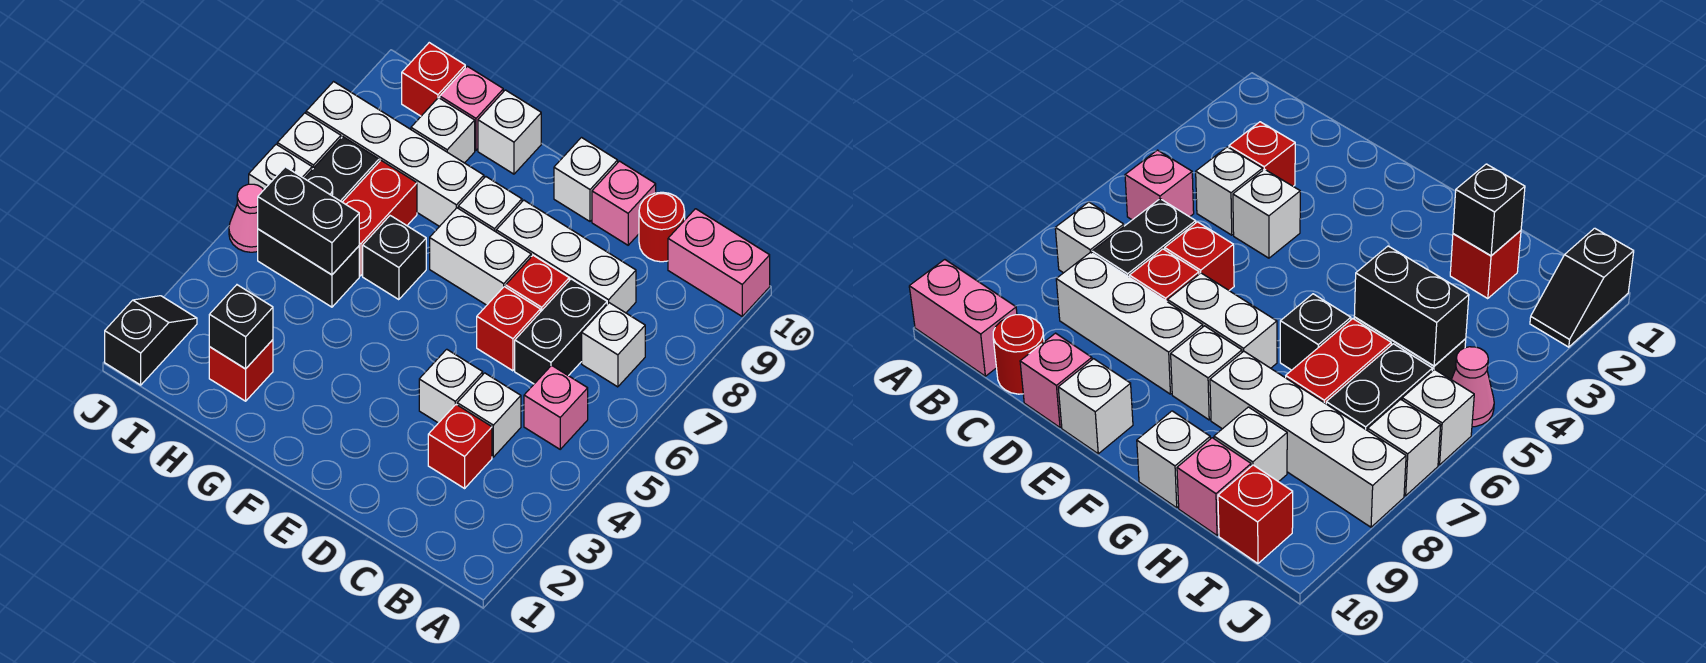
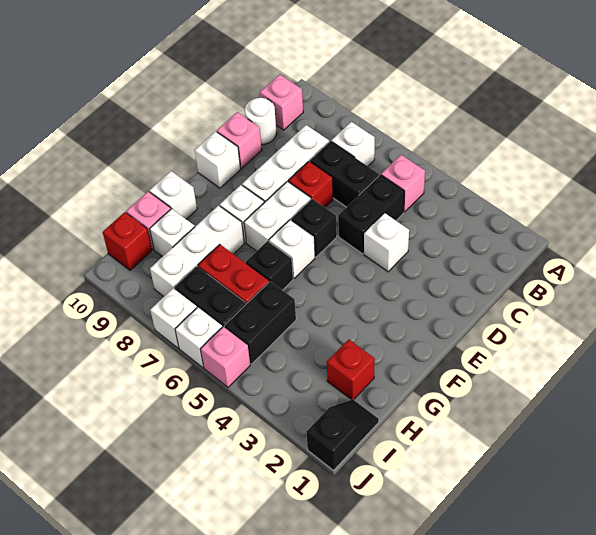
pink brick A10:B10 level 1 -> pink brick B10 level 1
red brick C3 level 1 -> none
white brick C4 level 1 -> white brick F6 level 1
red round brick C10 level 1 -> white round brick C10 level 1
red brick D6 level 1 -> none
white brick G8:J8 level 1 -> white brick G8:I8 level 1
black brick H2 level 2 -> black brick E6 level 1
black brick H5:I5 level 2 -> black brick C5:D5 level 1
black slope J1:J2 level 1 top 1 -> black slope I1:J1 level 1 top J
pink cone J5 level 1 -> pink brick J5 level 1

